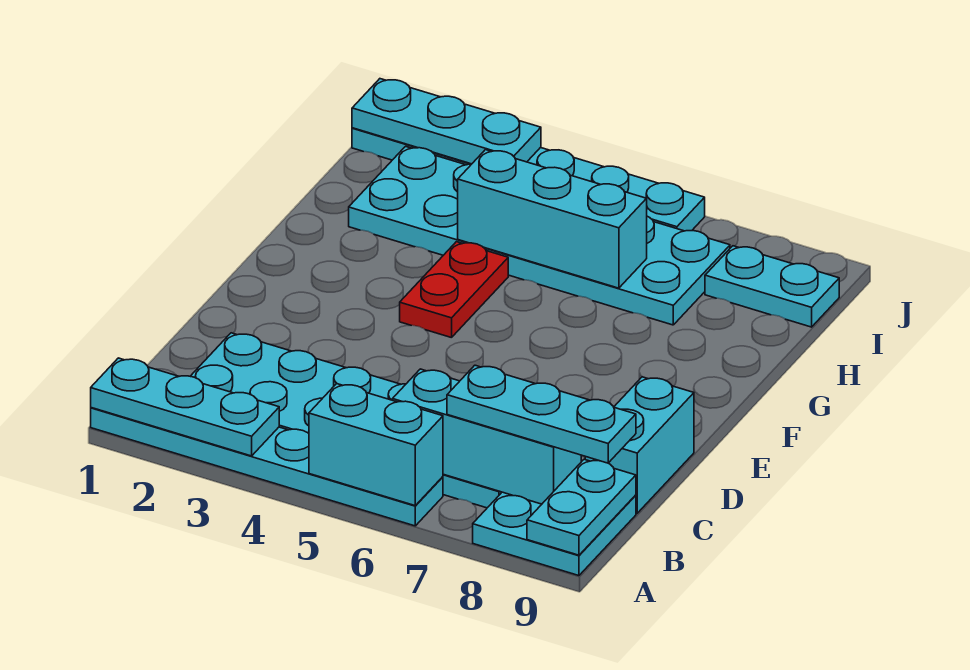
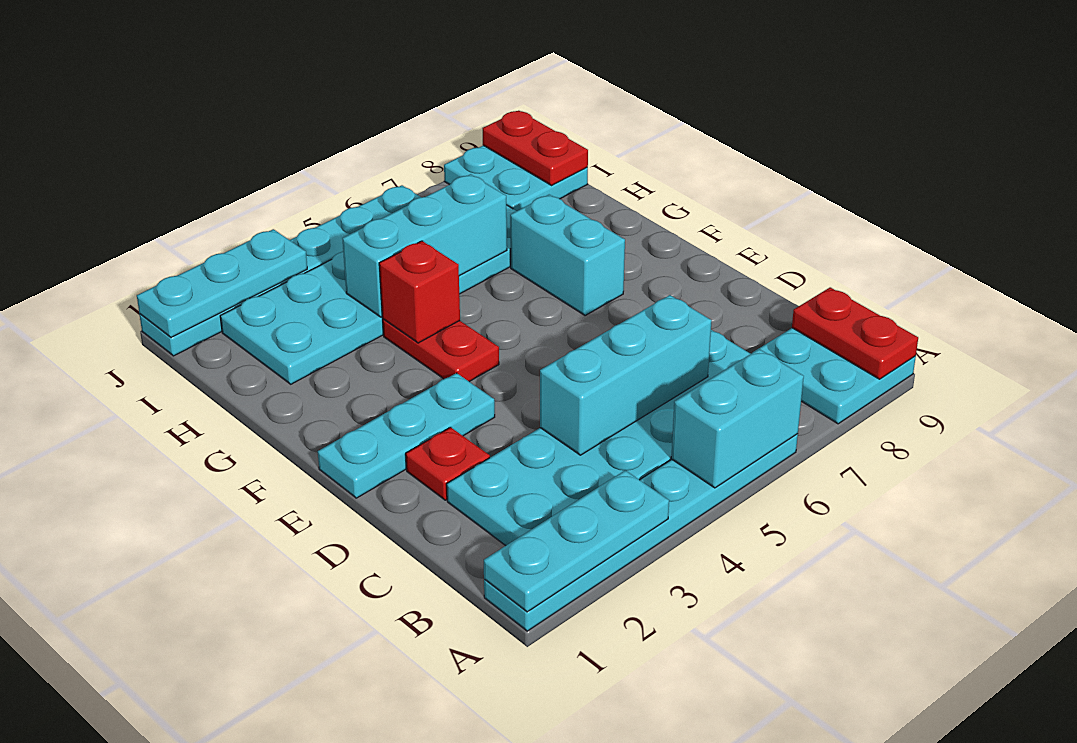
cyan plate A9:B9 level 2 -> red plate A9:B9 level 2
cyan brick B6:B8 level 2 -> cyan brick C4:C6 level 2
cyan plate B7:B9 level 3 -> cyan plate E1:E3 level 1
cyan brick C9:D9 level 1 -> cyan brick F7:G7 level 1
none -> red plate D2 level 1
none -> red brick G4 level 2
cyan plate I8:I9 level 1 -> cyan plate I8:J9 level 1
none -> red plate I9:J9 level 2

